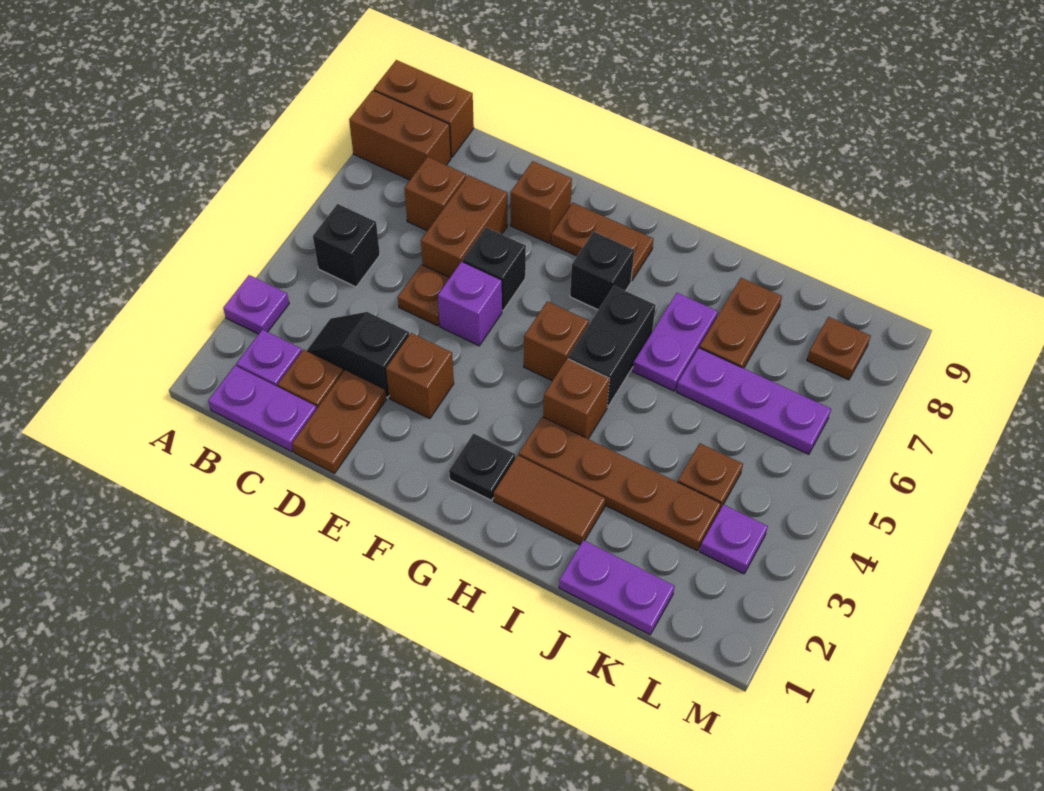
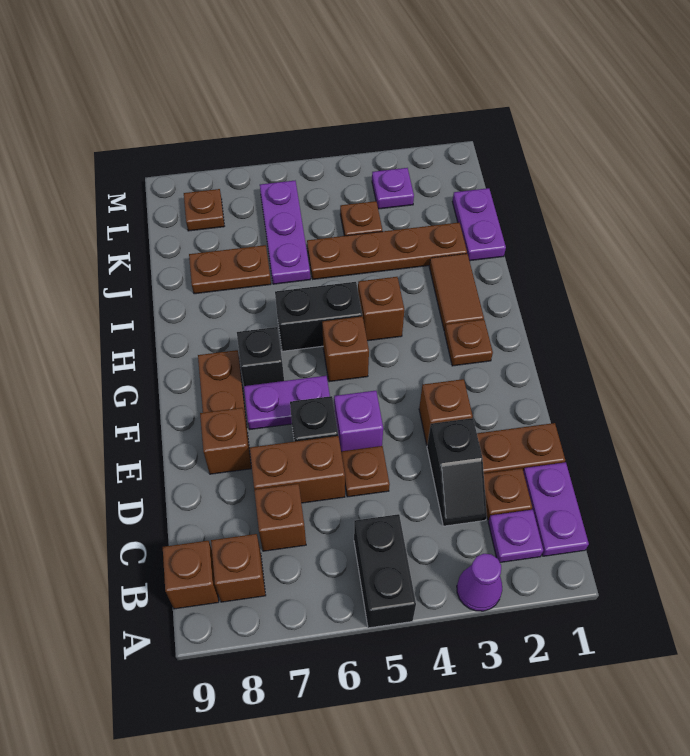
purple plate A3 level 1 -> purple cone A3 level 1
brown brick A8:B8 level 1 -> brown brick B8 level 1
brown brick A9:B9 level 1 -> brown brick B9 level 1
black brick B5 level 1 -> black brick A5:B5 level 1
black plate G2 level 1 -> brown plate G2 level 1
brown plate H3:K3 level 1 -> brown plate J2:J5 level 1
purple plate I6:I7 level 1 -> purple plate F6:F7 level 1

